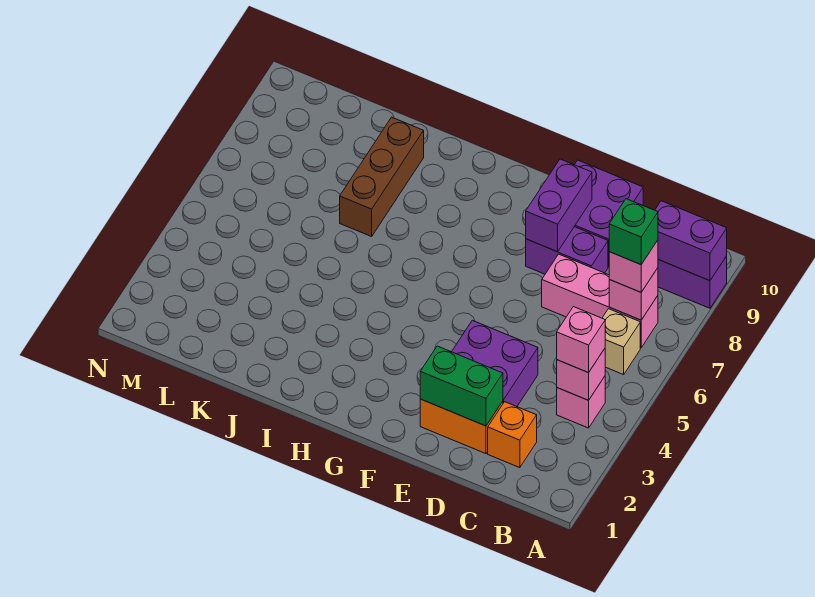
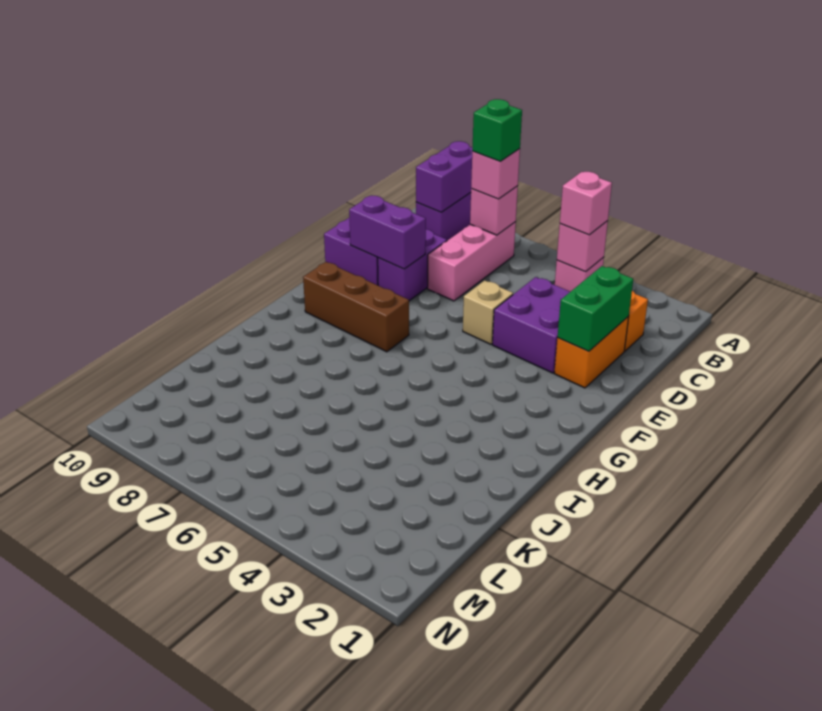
tan brick B6 level 1 -> tan brick E5 level 1
brown brick J7:J9 level 1 -> brown brick G7:G9 level 1

